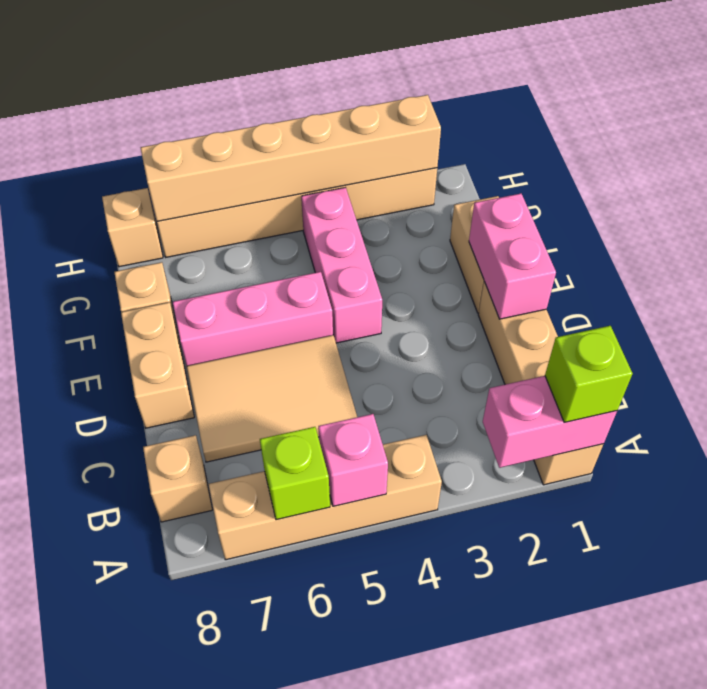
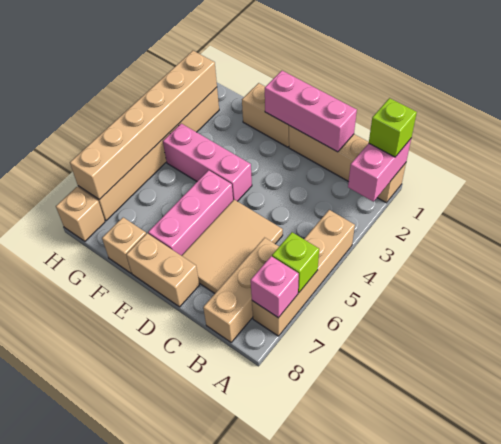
pink brick A5 level 2 -> pink brick A7 level 2
tan brick B8 level 1 -> tan brick B6:B8 level 1
pink brick D1:E1 level 2 -> pink brick C1:E1 level 2

